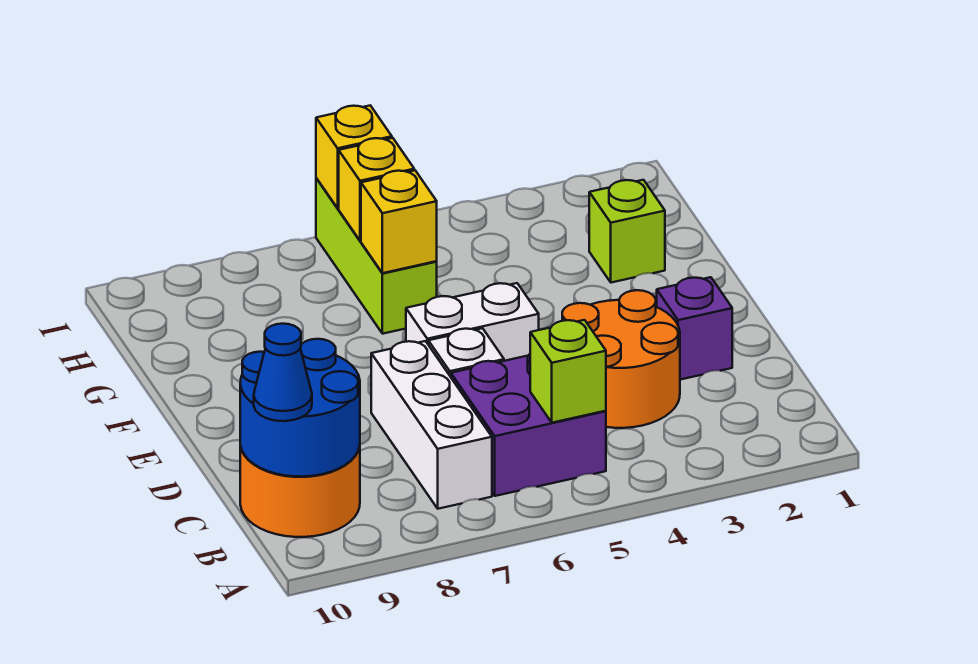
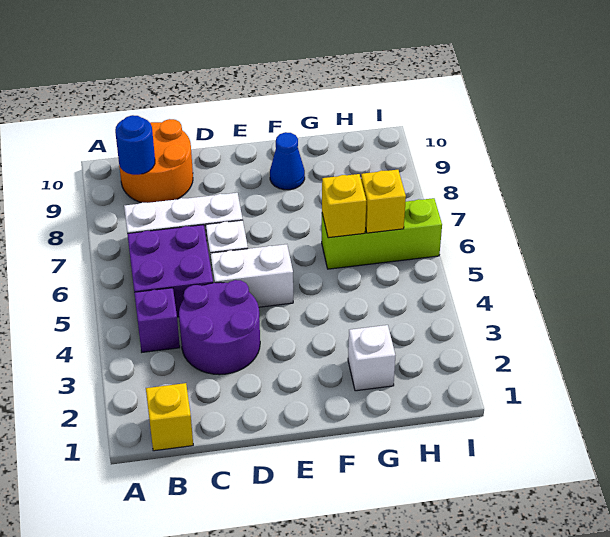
lime brick B5 level 2 -> none
blue round brick B9:C10 level 2 -> blue round brick B9 level 2
blue cone B10 level 3 -> blue cone F9 level 1
orange round brick C3:D4 level 1 -> purple round brick C3:D4 level 1
purple brick D2 level 1 -> purple brick B4 level 1
white brick E5:E6 level 1 -> white brick D5:E5 level 1
lime brick G2 level 1 -> white brick G2 level 1
yellow brick I6 level 2 -> yellow brick B1 level 1

